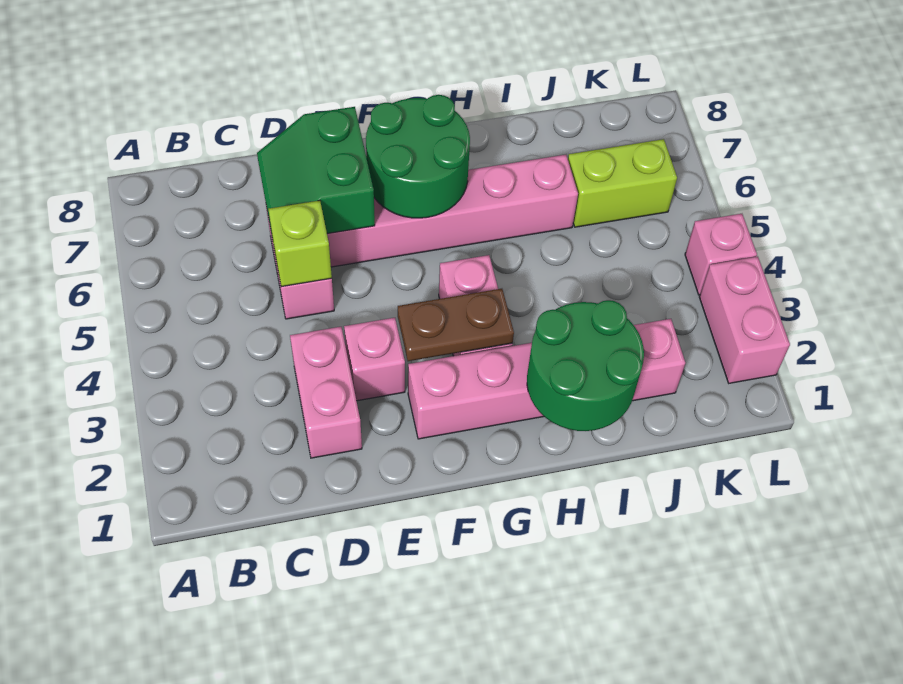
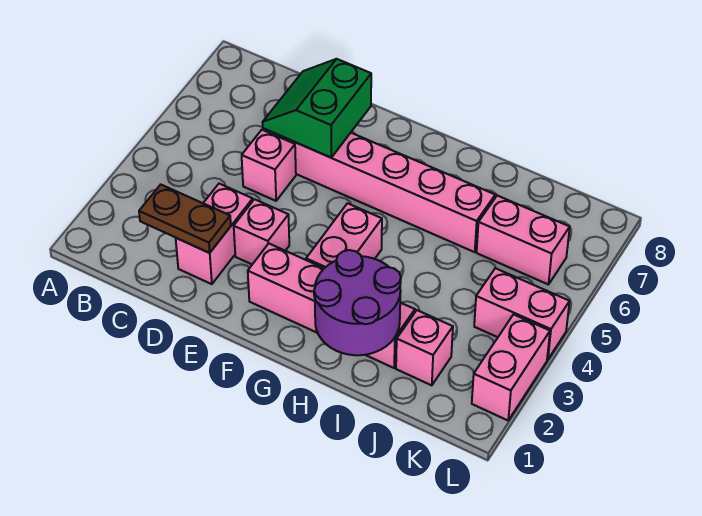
lime brick D5 level 2 -> none
brown plate F3:G3 level 2 -> brown plate C2:D2 level 2
green round brick F6:G7 level 2 -> none
green round brick H1:I2 level 2 -> purple round brick H1:I2 level 2
lime brick J6:K6 level 1 -> pink brick J6:K6 level 1
pink brick L4 level 1 -> pink brick K4:L4 level 1

